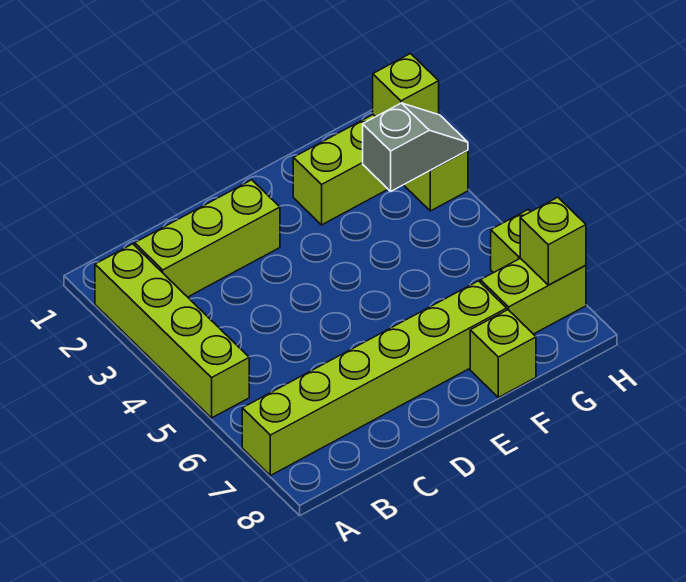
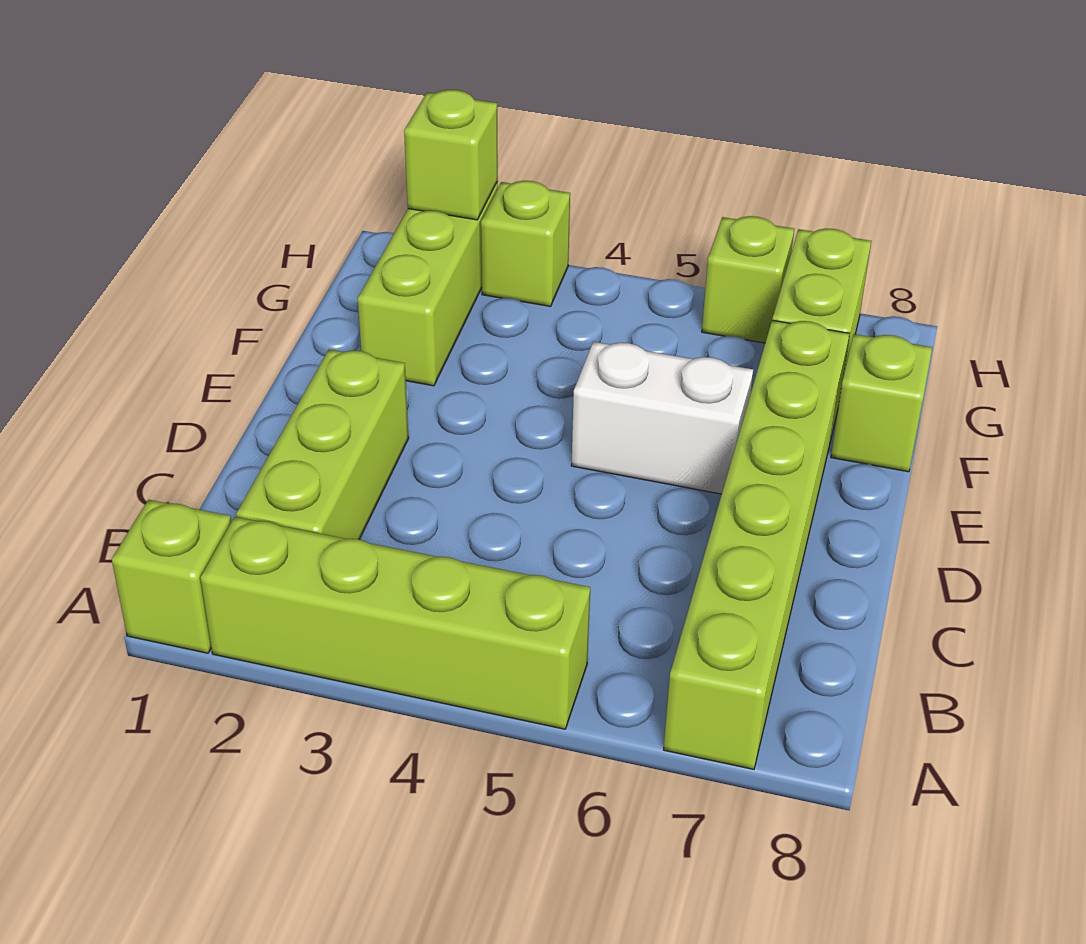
none -> white brick E5:E6 level 1
grey slope G3:H3 level 2 top G -> none
lime brick H7 level 2 -> lime brick A1 level 1

